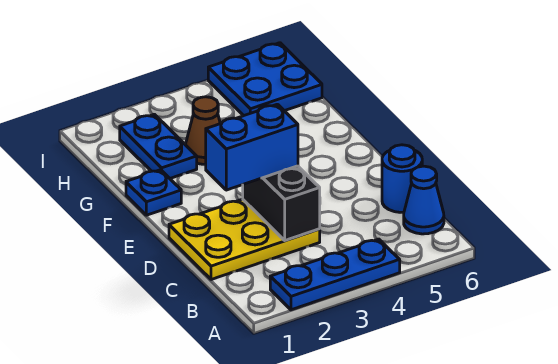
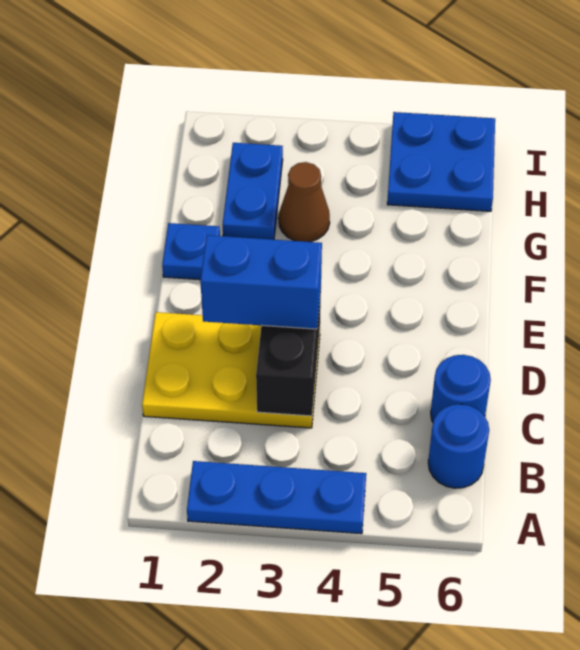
blue cone B6 level 1 -> blue round brick B6 level 1

